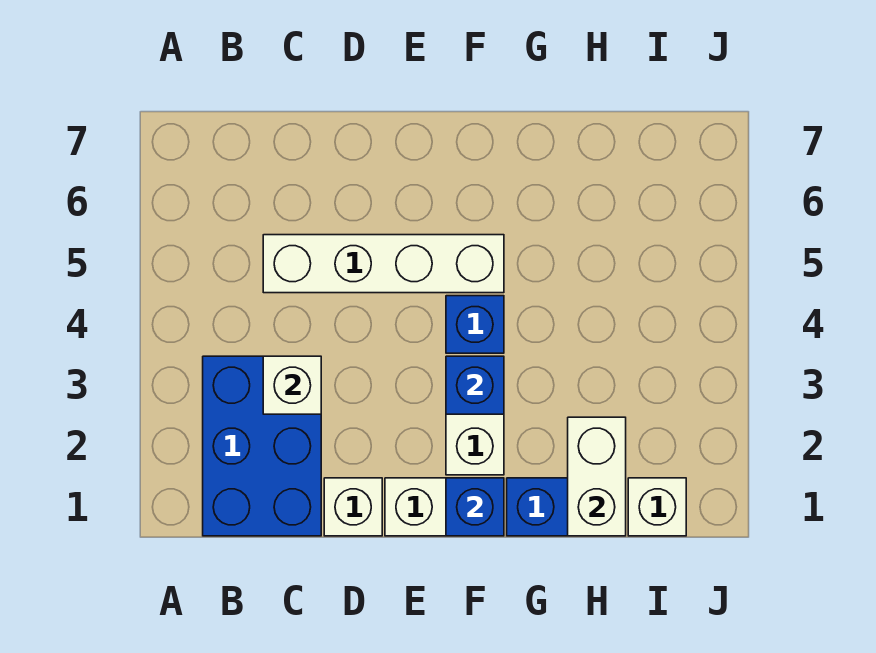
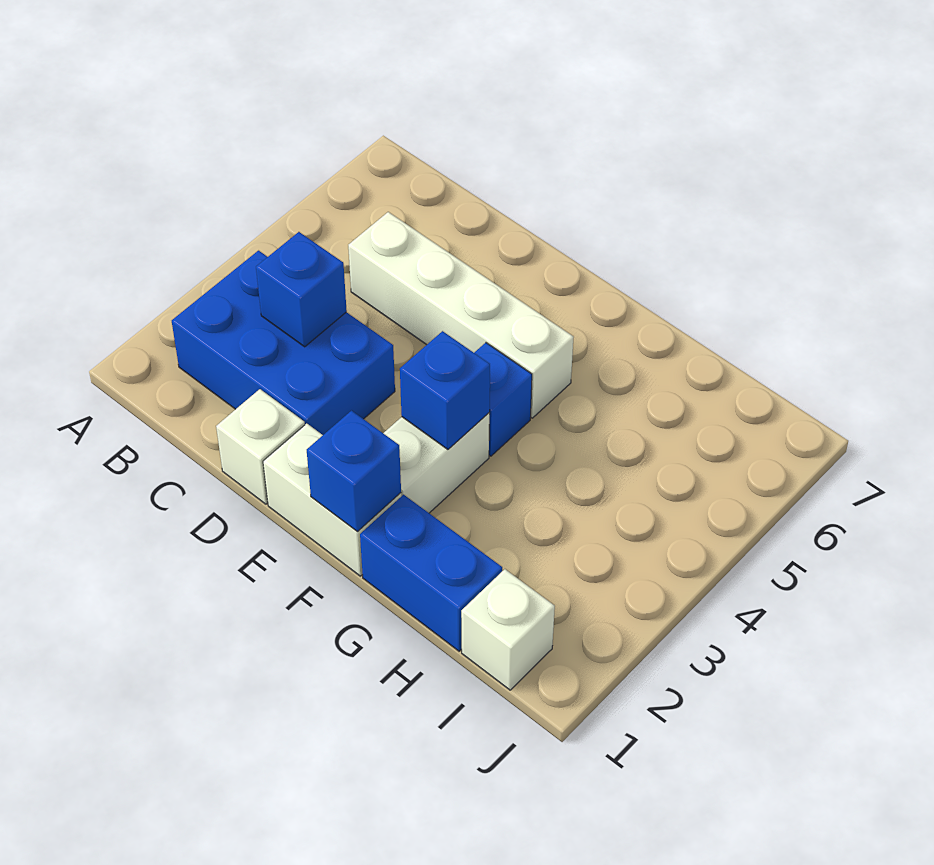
blue brick B1:C3 level 1 -> blue brick B2:D3 level 1
white brick C3 level 2 -> blue brick C3 level 2
white brick H1:H2 level 2 -> none

